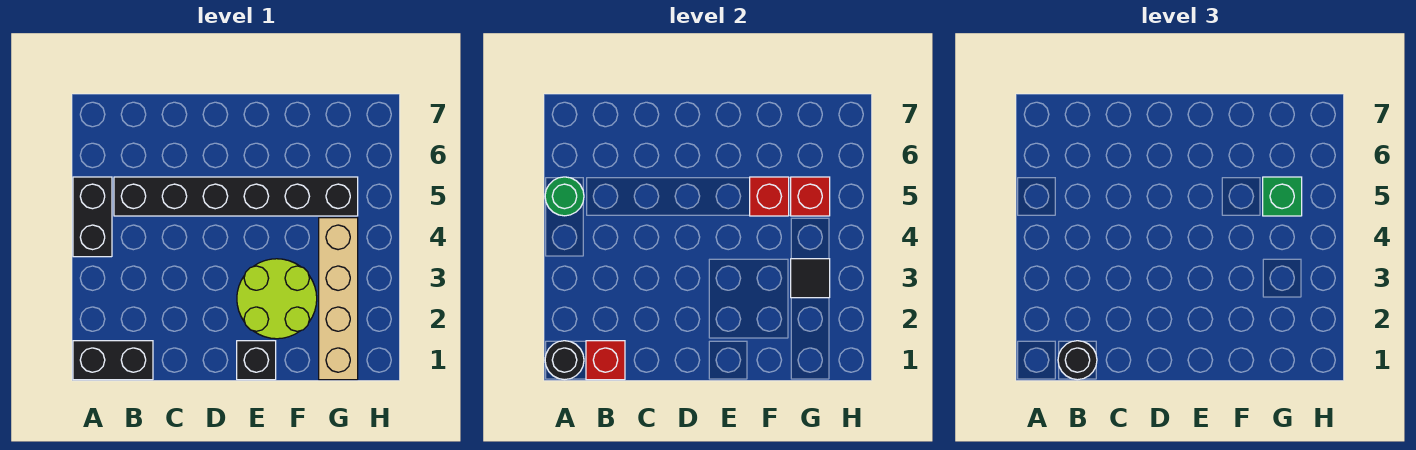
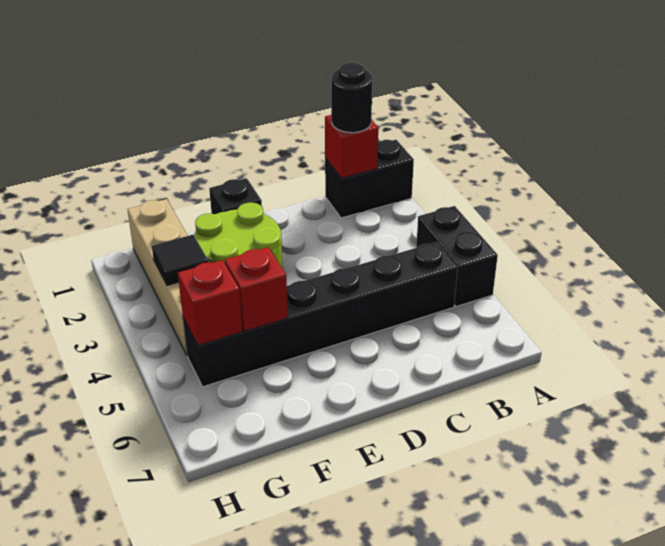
black round brick A1 level 2 -> none
green round brick A5 level 2 -> none
green brick G5 level 3 -> none

